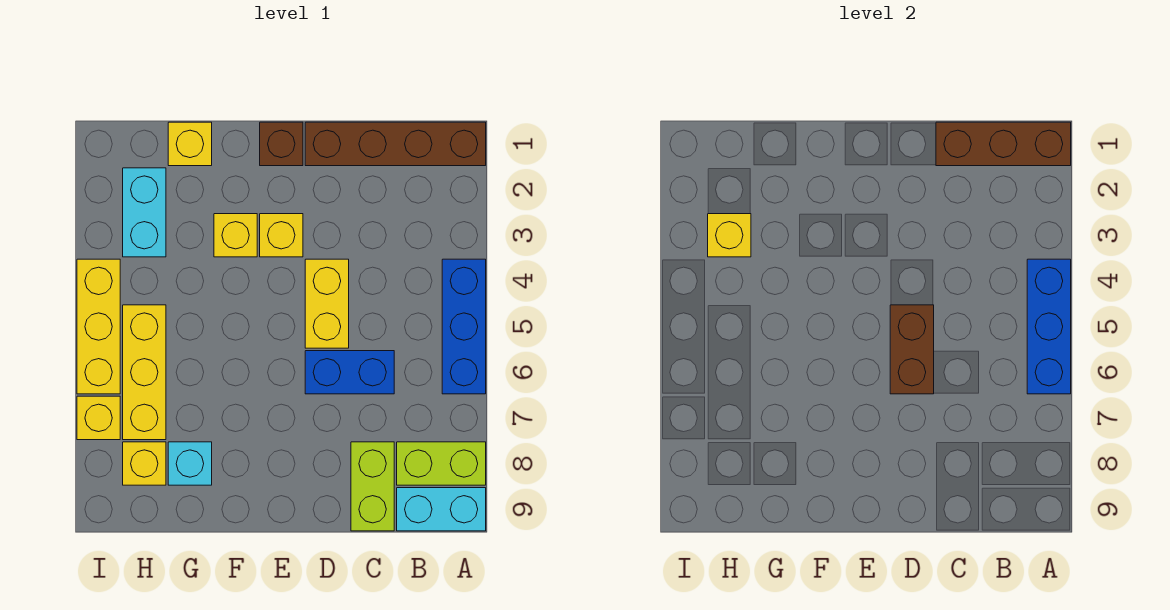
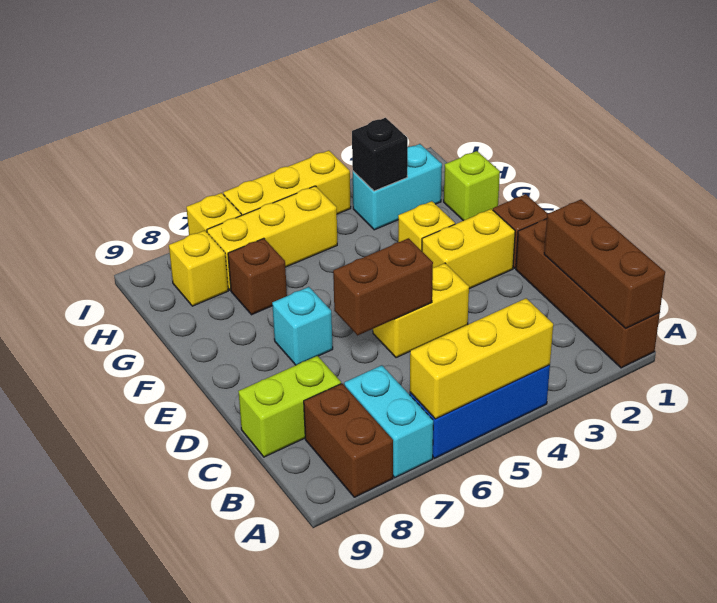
blue brick A4:A6 level 2 -> yellow brick A4:A6 level 2
lime brick A8:B8 level 1 -> brown brick A8:B8 level 1
cyan brick A9:B9 level 1 -> cyan brick A7:B7 level 1
blue brick C6:D6 level 1 -> none
yellow brick E3 level 1 -> yellow brick E2:E3 level 1
yellow brick G1 level 1 -> lime brick G1 level 1
none -> brown brick G7 level 1
cyan brick G8 level 1 -> cyan brick E7 level 1
yellow brick H3 level 2 -> black brick H3 level 2

